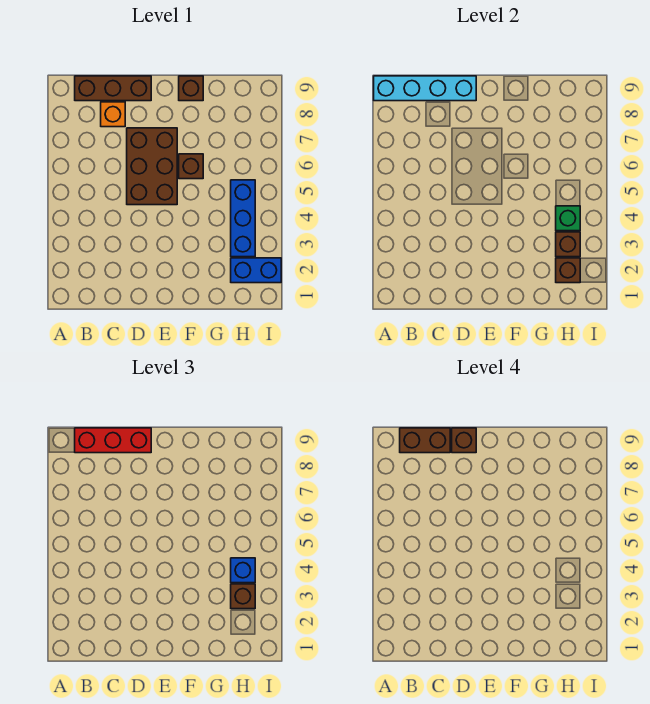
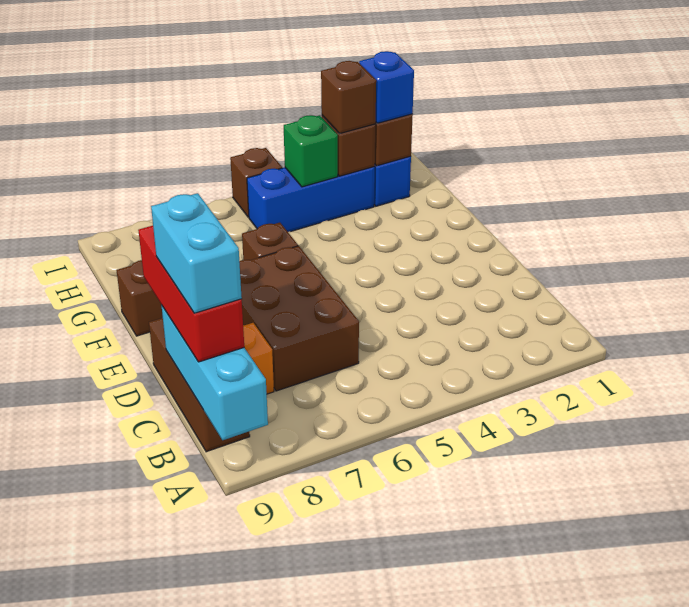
cyan brick A9:D9 level 2 -> cyan brick A9:C9 level 2
brown brick B9:C9 level 4 -> cyan brick B9:C9 level 4
brown brick D5:E7 level 1 -> brown brick C6:E7 level 1
brown brick D9 level 4 -> brown brick I5 level 1
blue brick H4 level 3 -> blue brick H2 level 3

